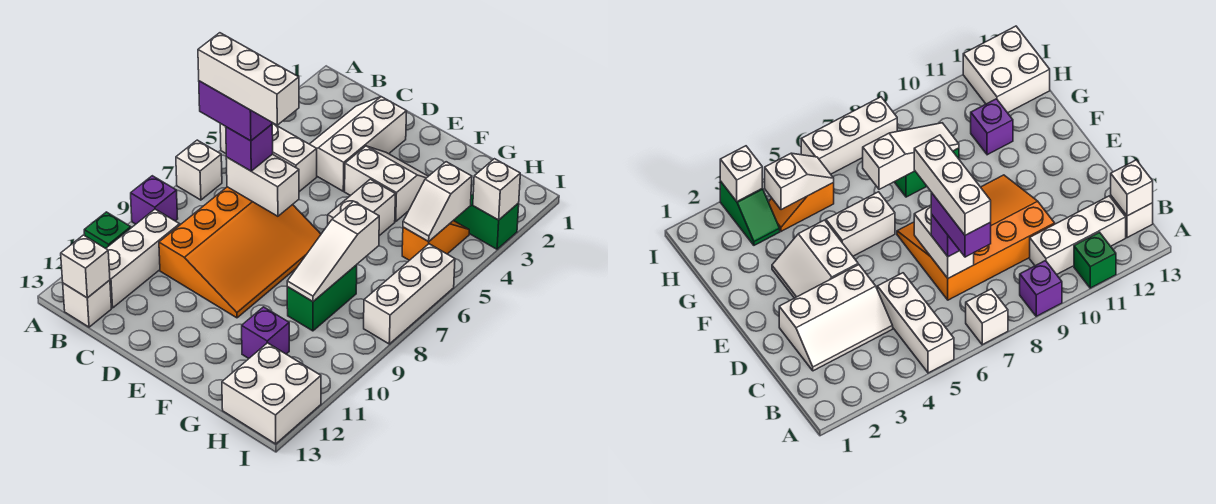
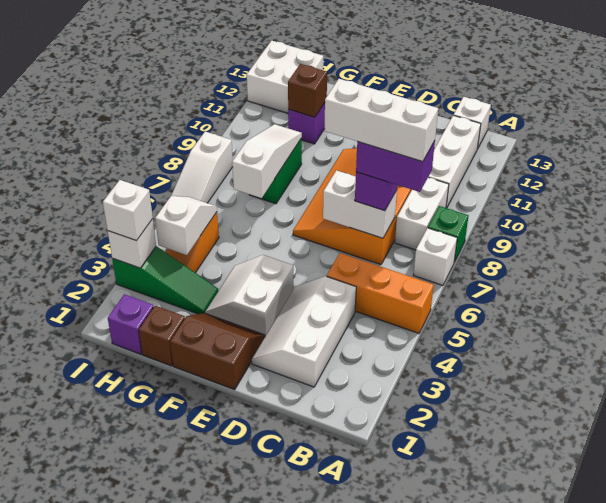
white brick A5:C5 level 1 -> orange brick A5:C5 level 1
purple brick A9 level 1 -> purple brick H1 level 1
green brick A11 level 1 -> green brick A8 level 1
white brick B13 level 2 -> white brick I3 level 3
white slope C2:D4 level 1 top D -> white slope C2:D4 level 1 top C
none -> brown slope E1:F2 level 1 top 1
white slope E3:F4 level 1 top 4 -> white slope E3:F4 level 1 top E
white brick F5:F6 level 1 -> white brick B8:B9 level 1
none -> brown brick G1 level 1
none -> brown brick G11 level 2
green slope H3:I3 level 1 top I -> green slope G3:I3 level 1 top I
white brick I6:I8 level 1 -> white slope I6:I8 level 1 top 8

